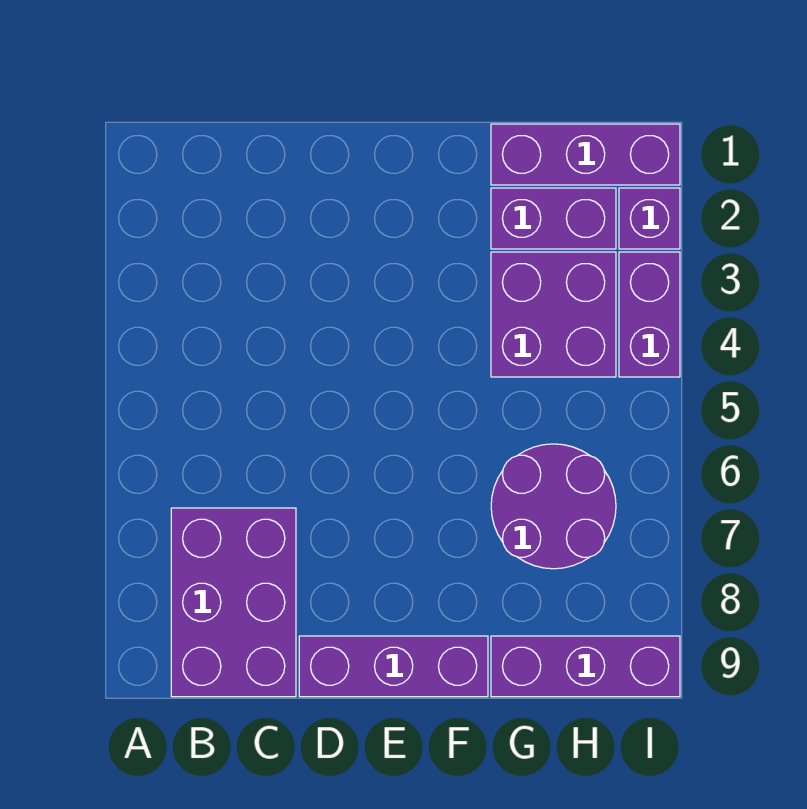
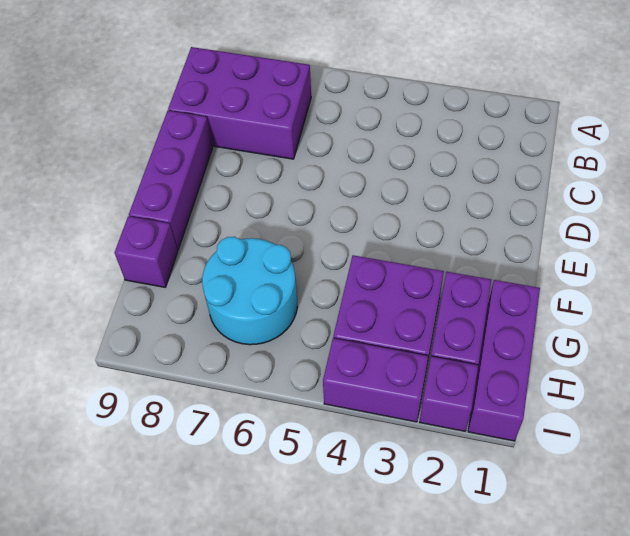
purple round brick G6:H7 level 1 -> cyan round brick G6:H7 level 1
purple brick G9:I9 level 1 -> purple brick G9 level 1

